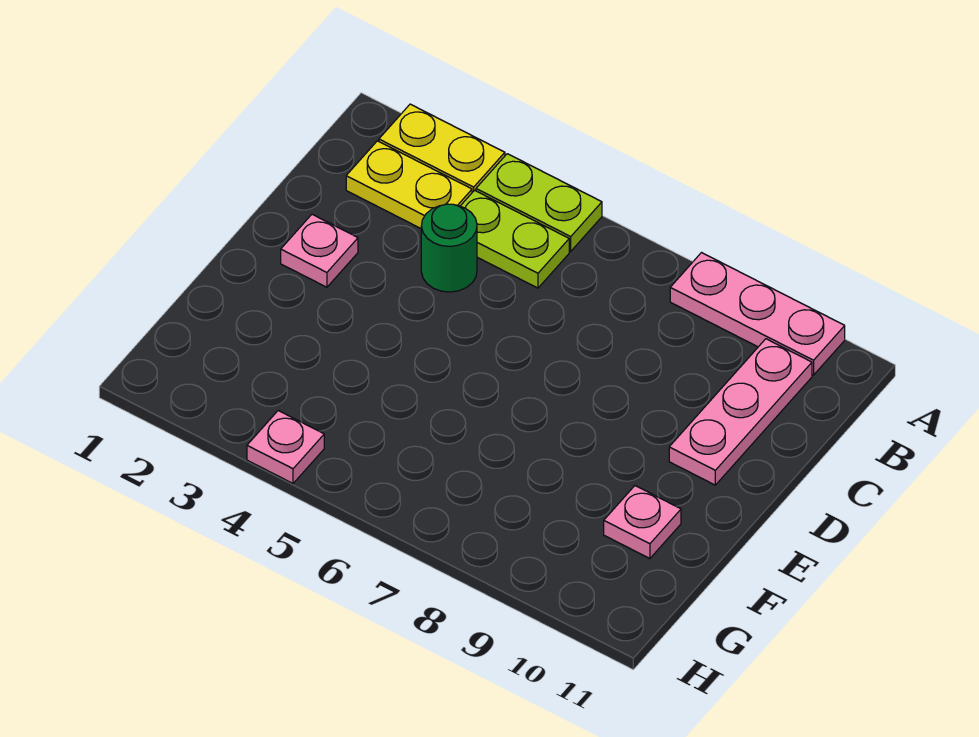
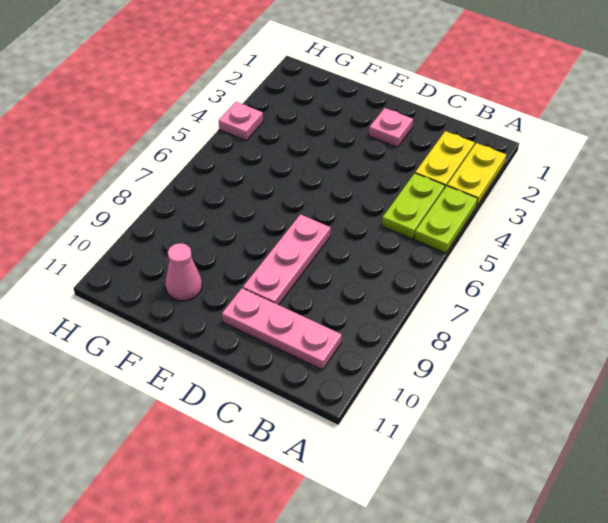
pink plate A8:A10 level 1 -> pink plate D7:D9 level 1
green round brick C4 level 1 -> none
pink plate F10 level 1 -> pink cone F10 level 1

